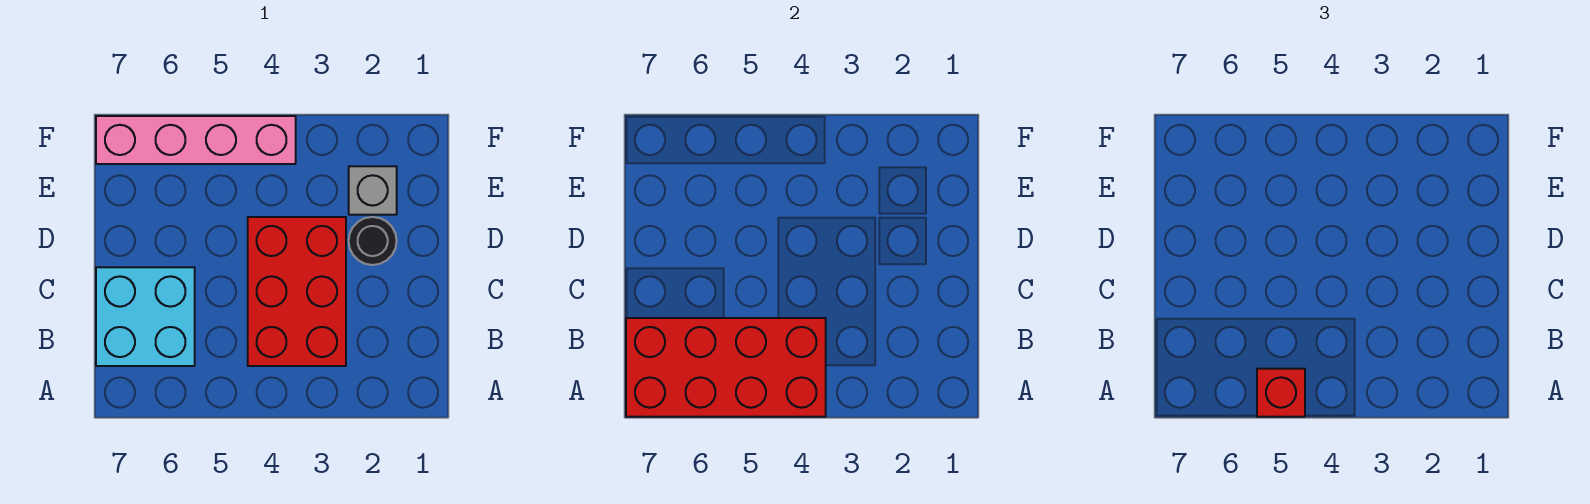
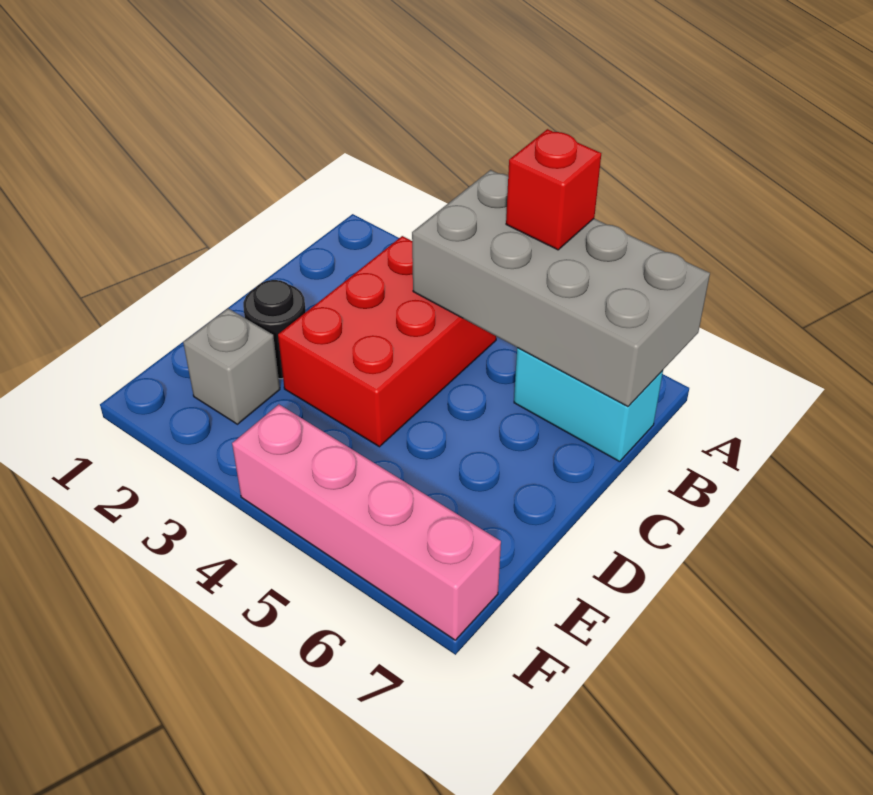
red brick A4:B7 level 2 -> grey brick A4:B7 level 2
cyan brick B6:C7 level 1 -> cyan brick B6:B7 level 1

